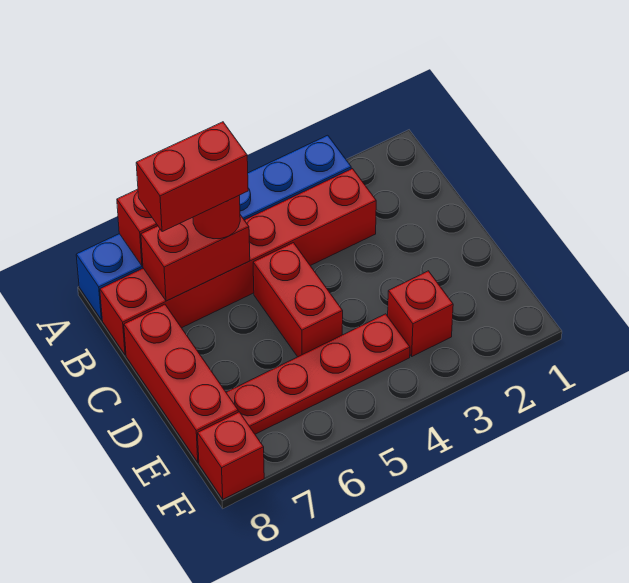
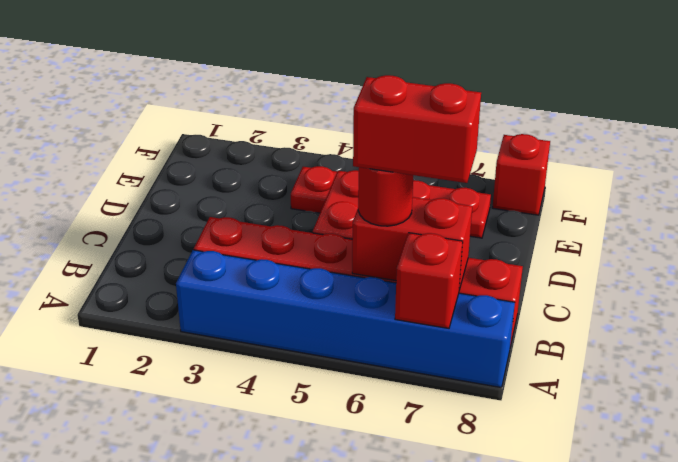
red brick C8:E8 level 1 -> none
red brick E3 level 1 -> none

